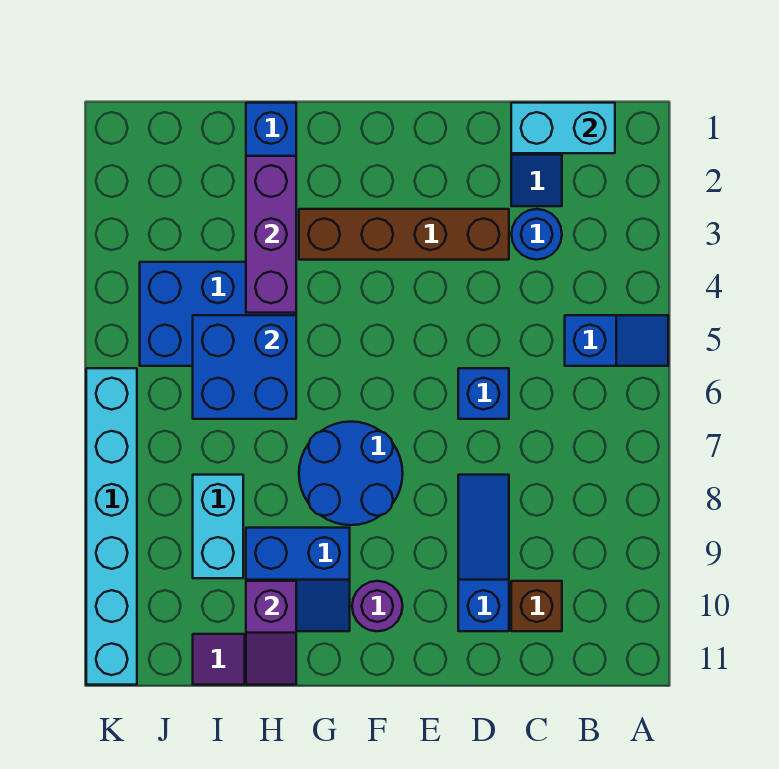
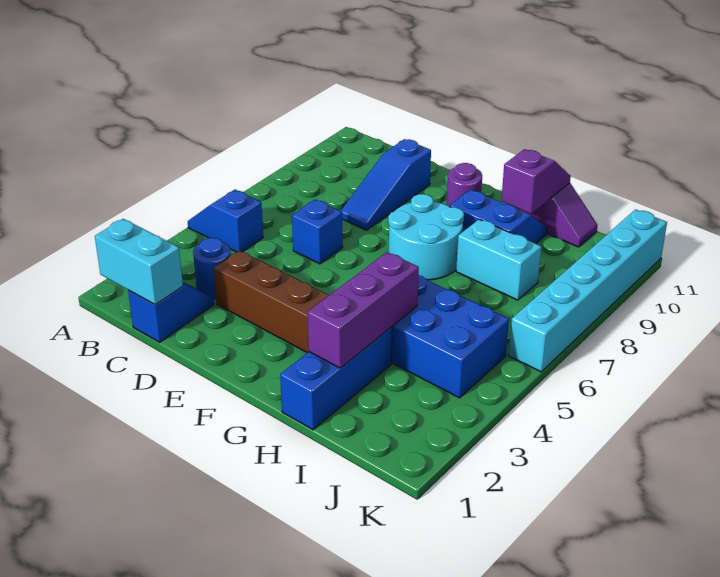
brown brick C10 level 1 -> none
blue round brick F7:G8 level 1 -> cyan round brick F7:G8 level 1
blue brick H5:I6 level 2 -> none
cyan brick I8:I9 level 1 -> cyan brick H8:I8 level 1

